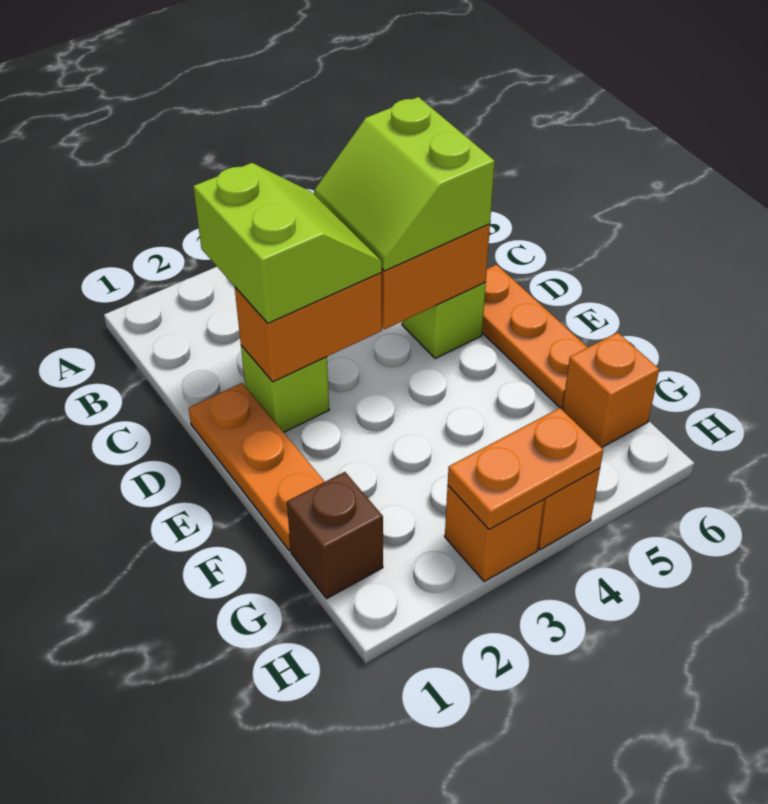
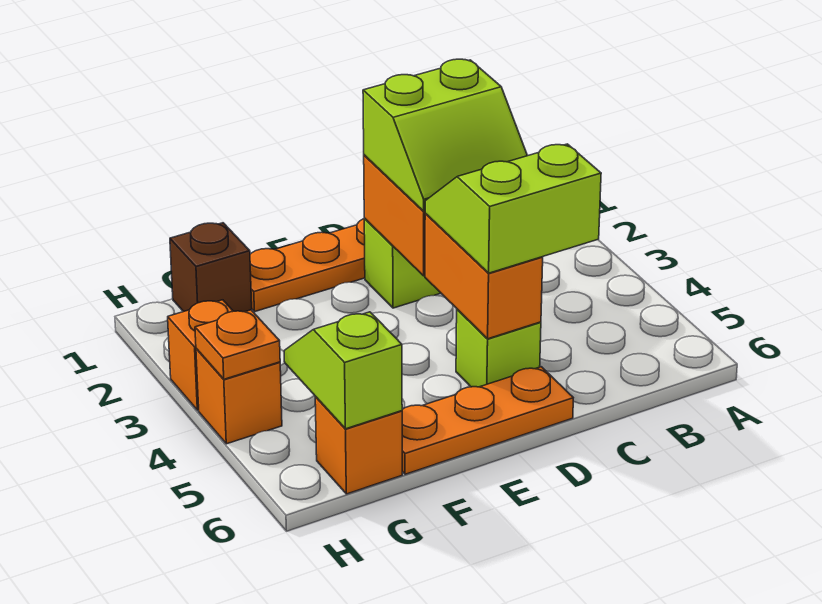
none -> lime slope G5:G6 level 2 top 6
orange plate H3:H4 level 2 -> orange plate H4 level 2

